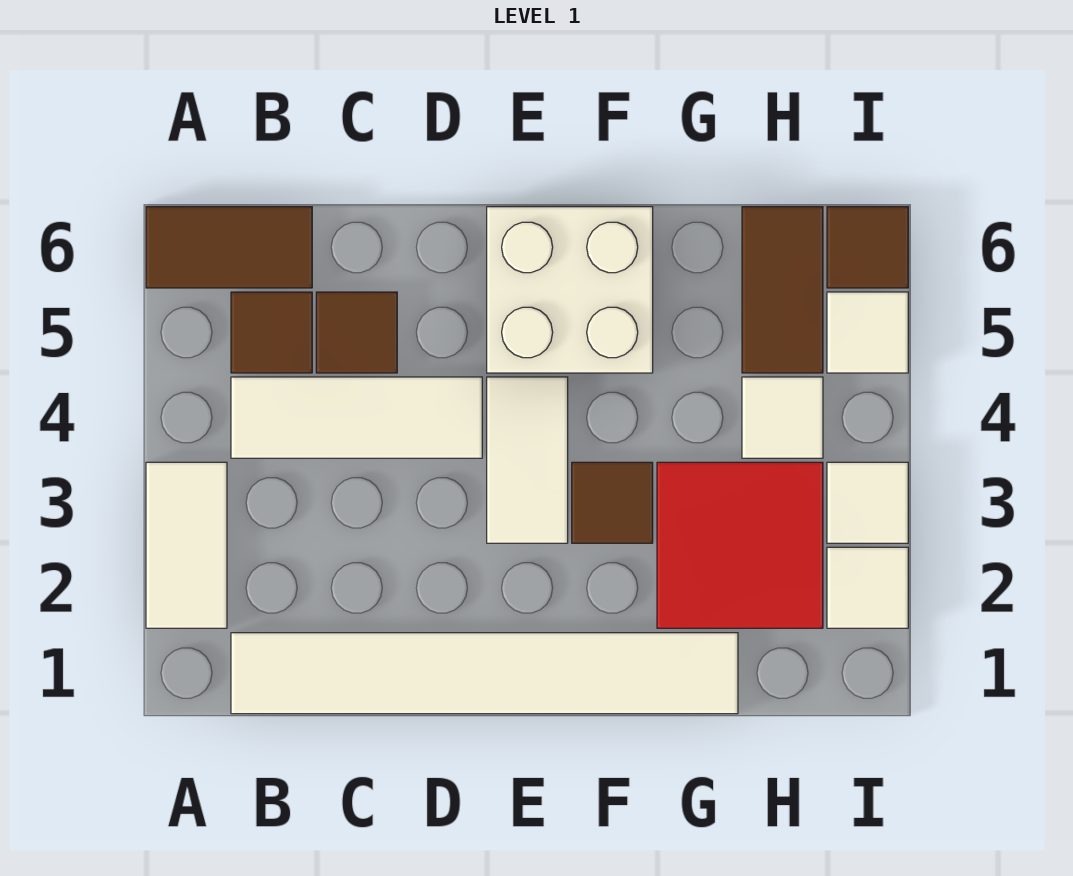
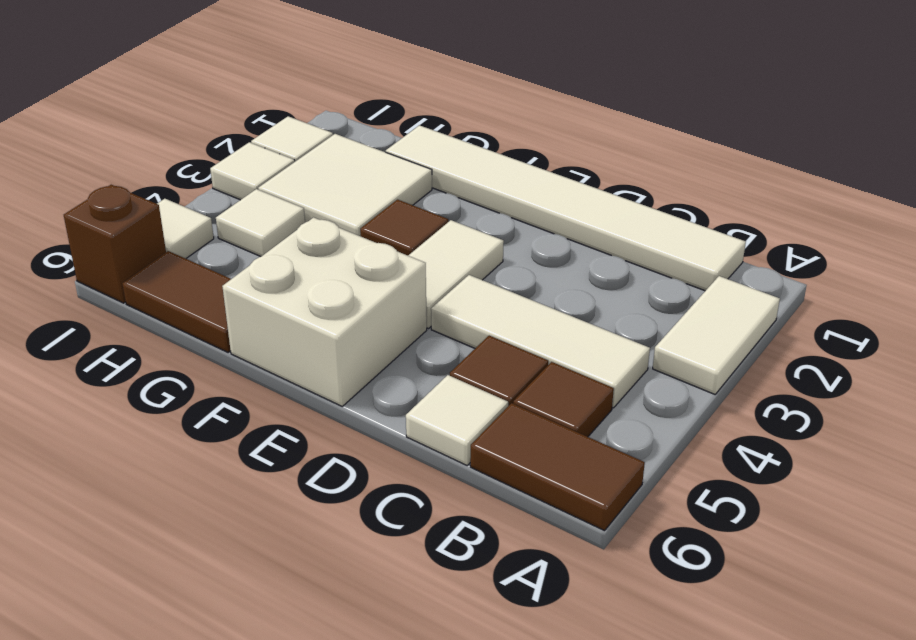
none -> white tile C6 level 1
red tile G2:H3 level 1 -> white tile G2:H3 level 1
brown tile H5:H6 level 1 -> brown tile G6:H6 level 1
brown tile I6 level 1 -> brown brick I6 level 1

